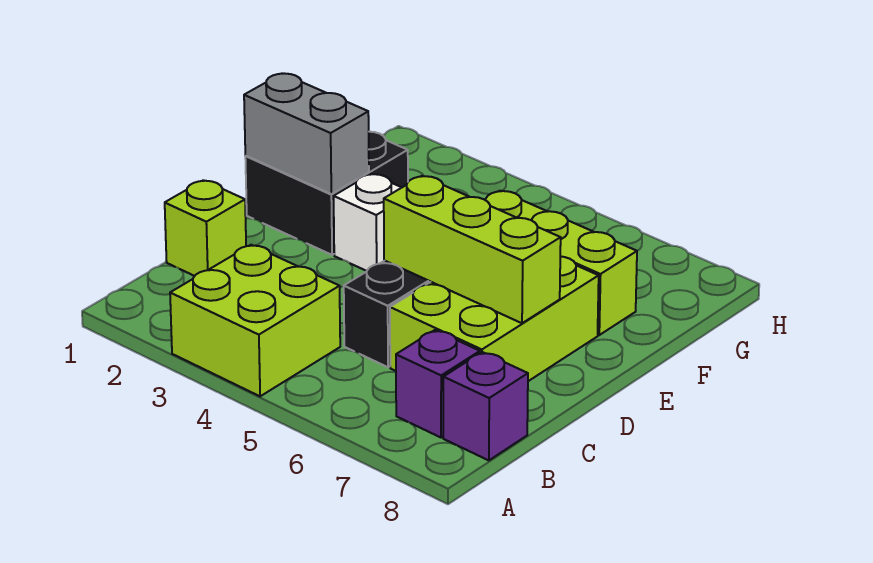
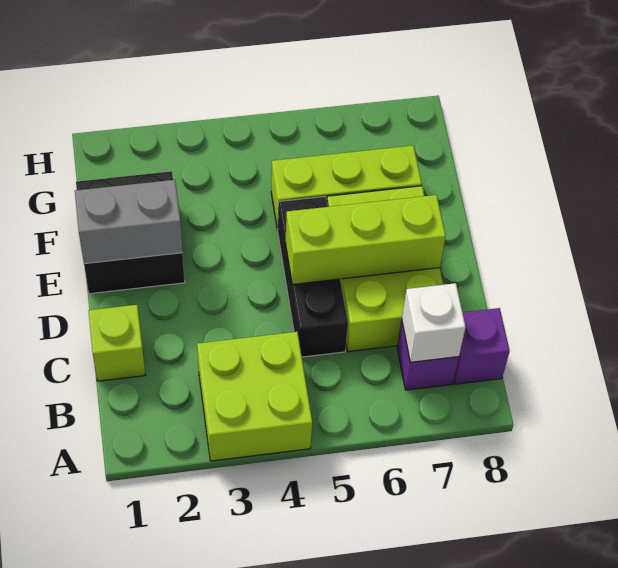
white brick E3 level 1 -> white brick B7 level 2

